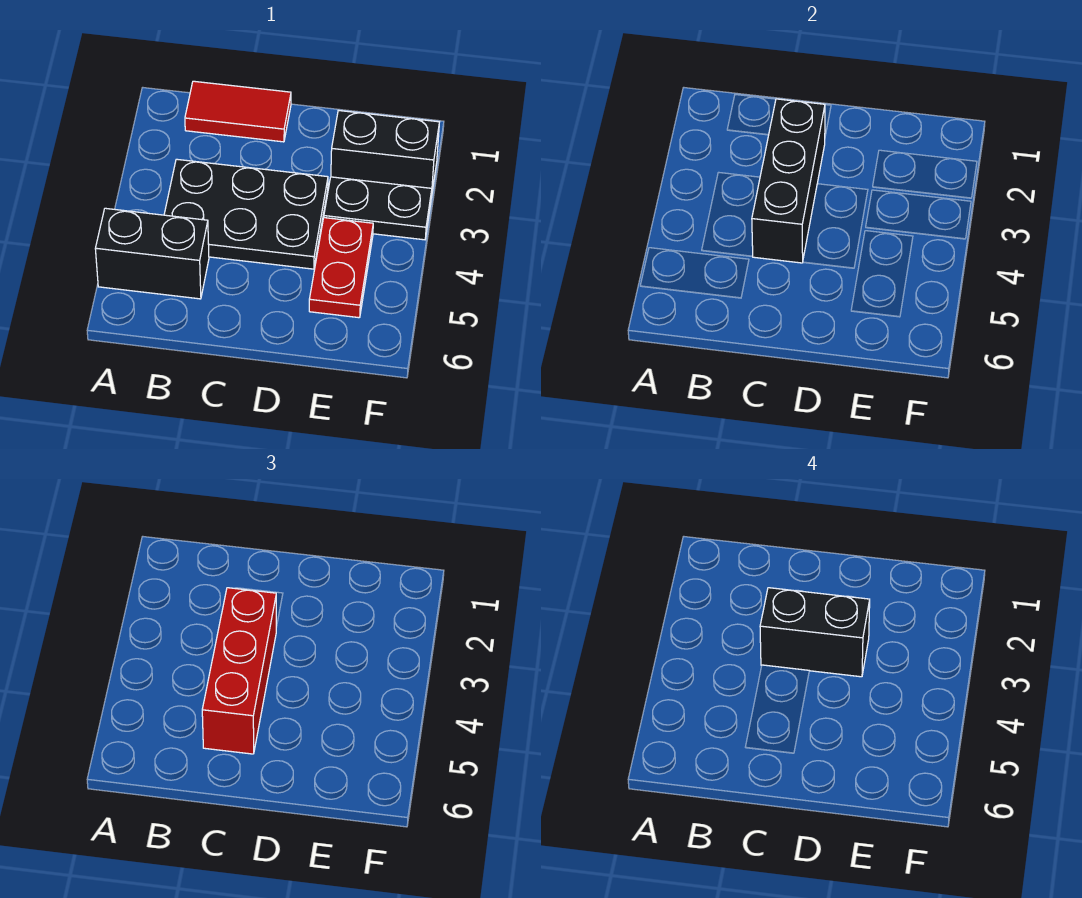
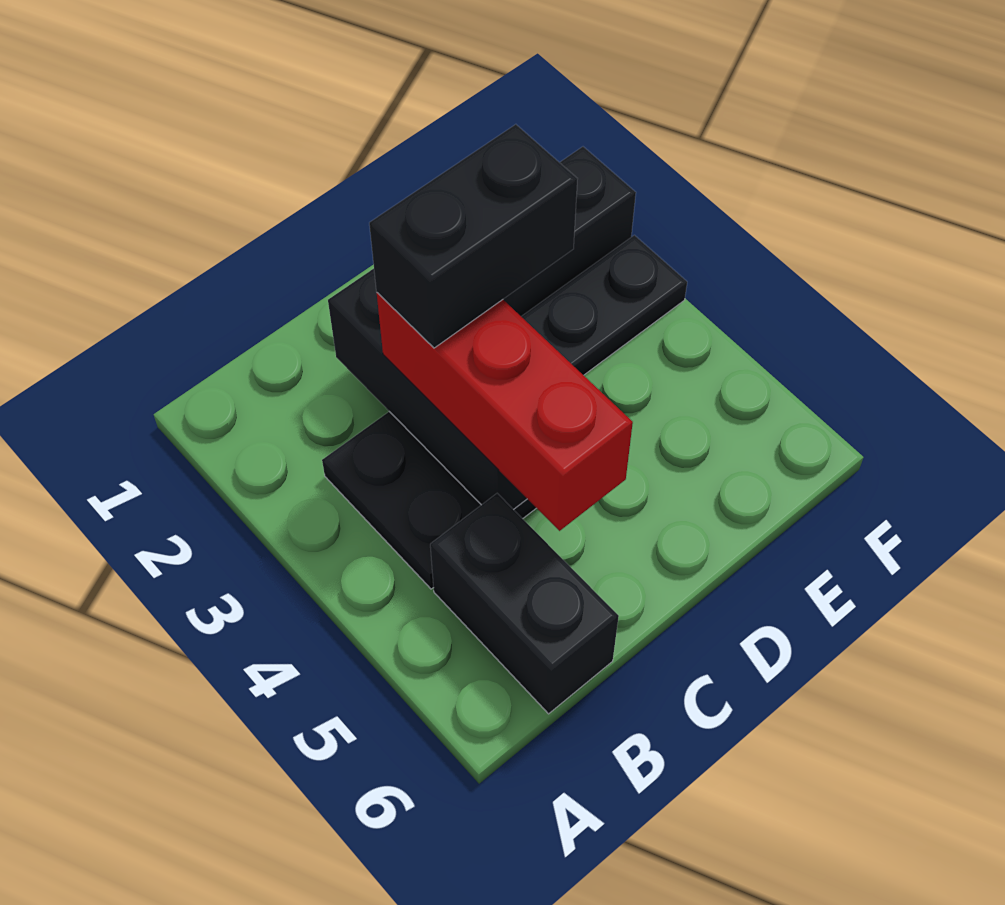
black brick A5:B5 level 1 -> black brick B5:B6 level 1
red tile B1:C1 level 1 -> none
red plate E4:E5 level 1 -> none

